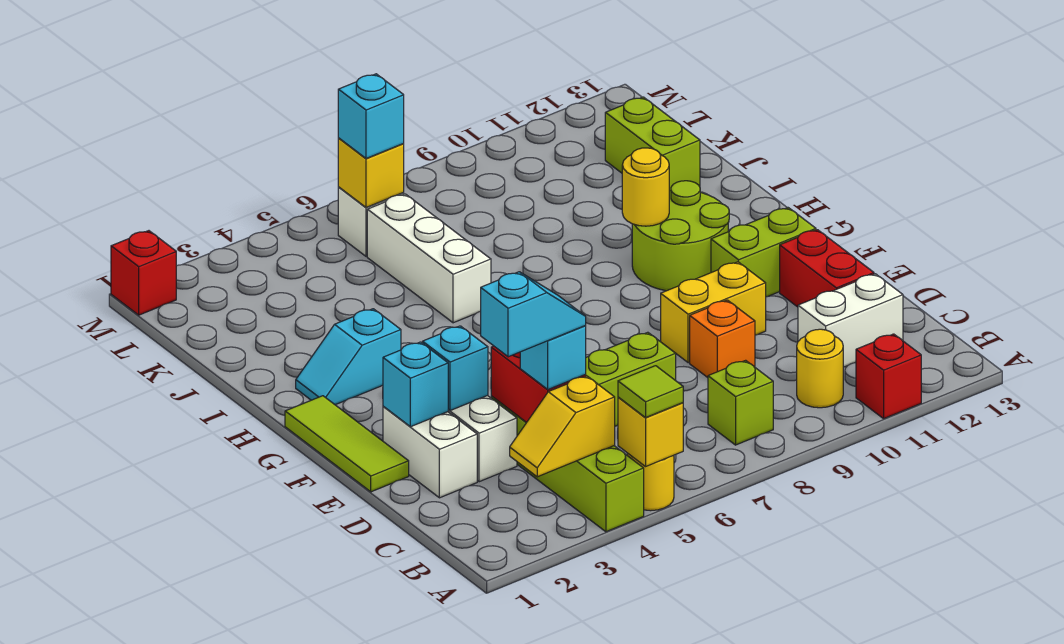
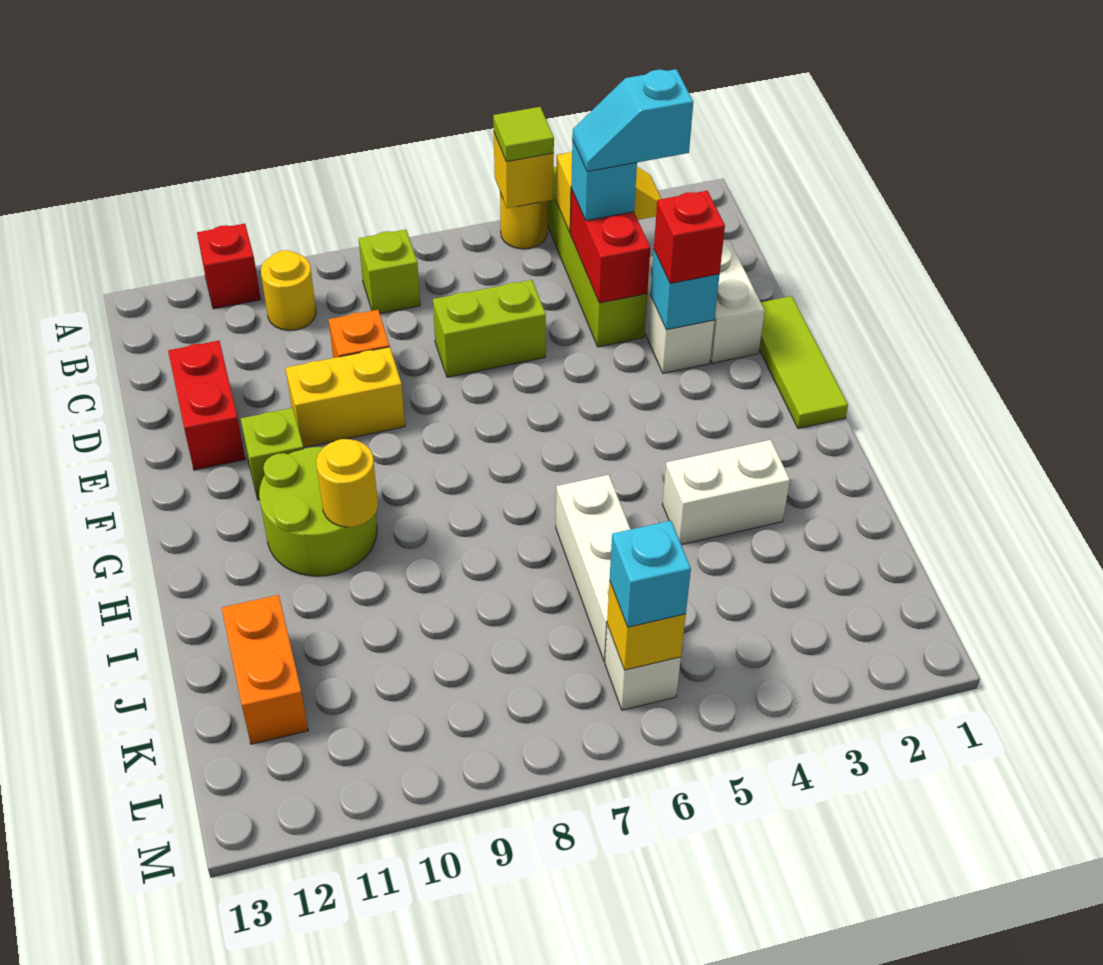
white brick C11:C12 level 1 -> white brick I3:I4 level 1
cyan brick E2 level 2 -> none
lime brick F11:F12 level 1 -> lime brick F11 level 1
cyan slope H2:H3 level 1 top 3 -> none
lime brick J12:K12 level 1 -> orange brick J12:K12 level 1
red brick M1 level 1 -> red brick E3 level 3

